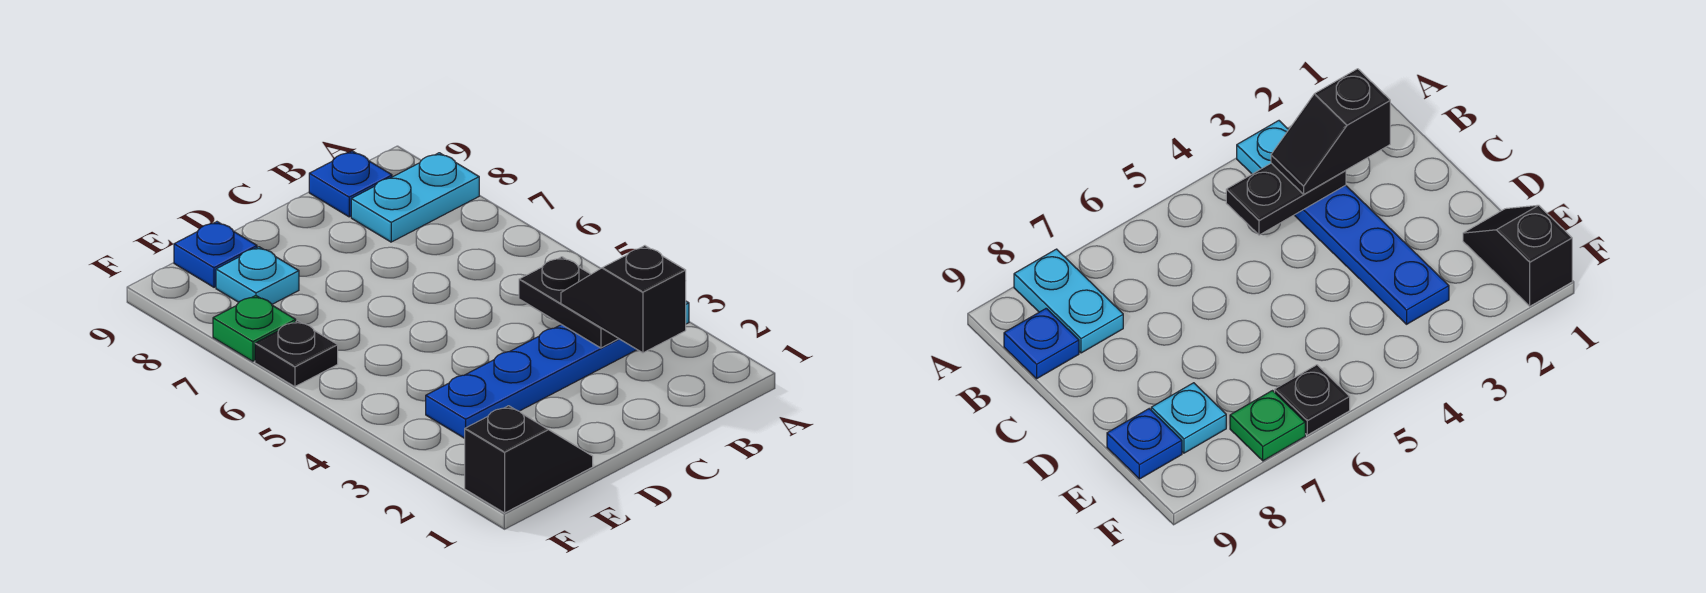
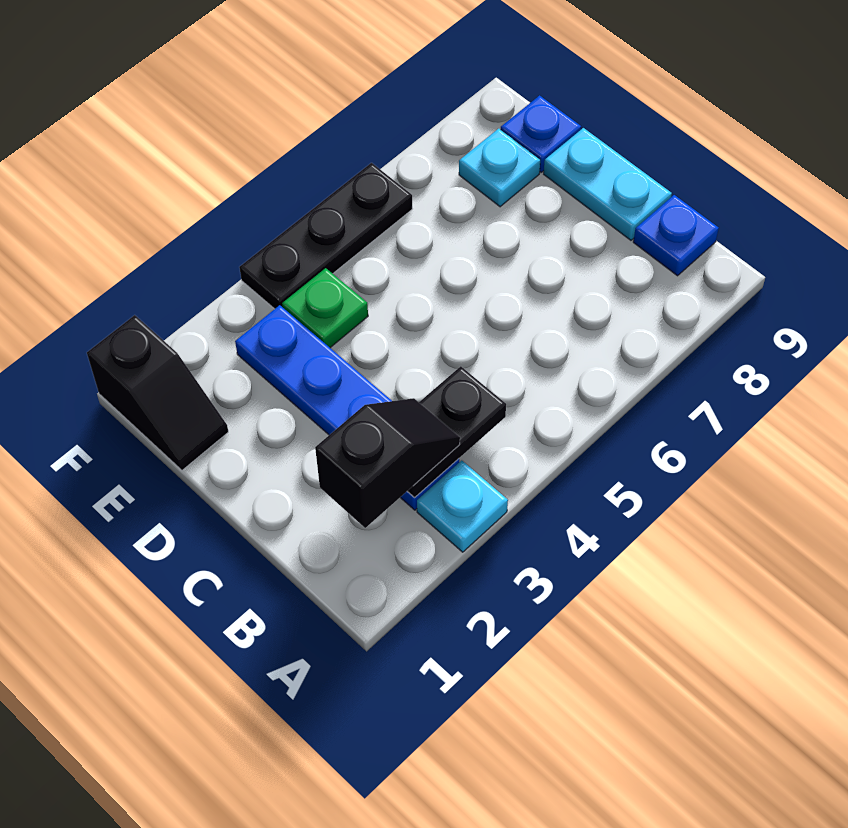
cyan plate A8:B8 level 1 -> cyan plate C9:D9 level 1
black plate F6 level 1 -> black plate F4:F6 level 1
green plate F7 level 1 -> green plate E4 level 1

